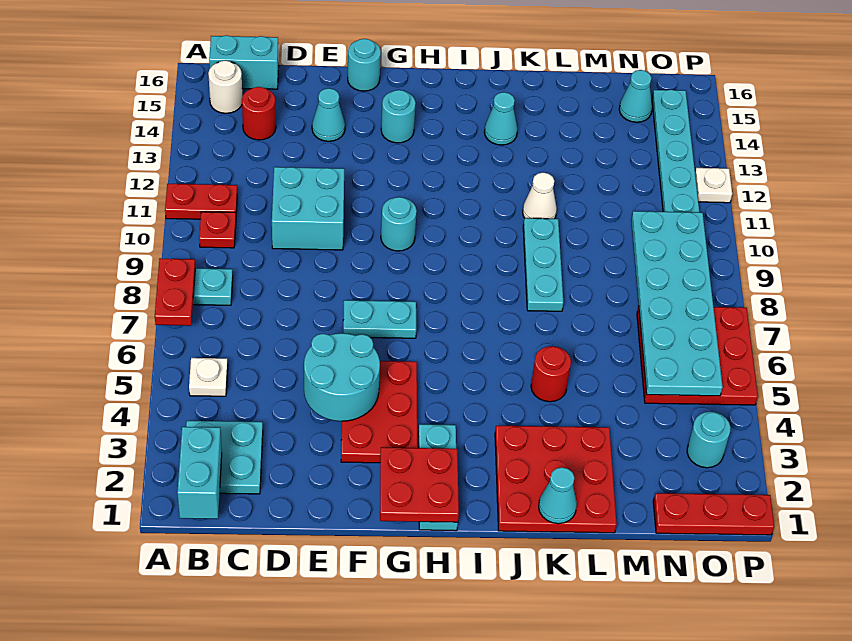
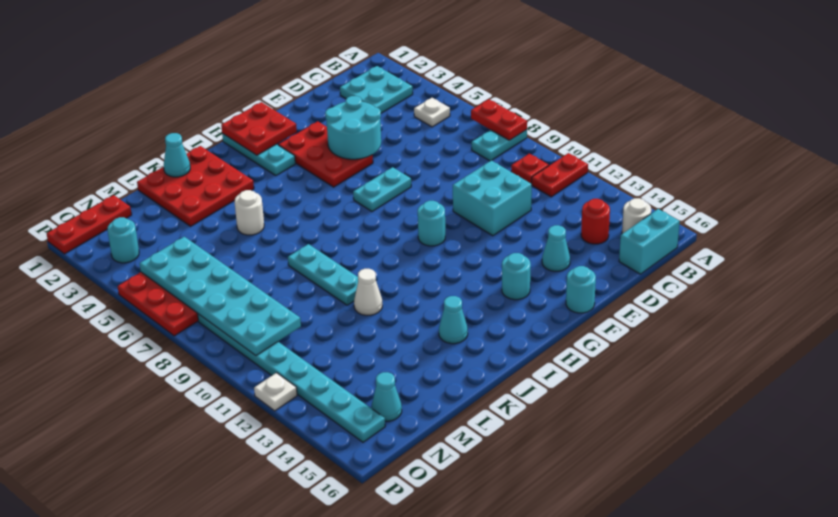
cyan brick B1:B2 level 2 -> none
red round brick K5 level 1 -> white round brick K5 level 1

